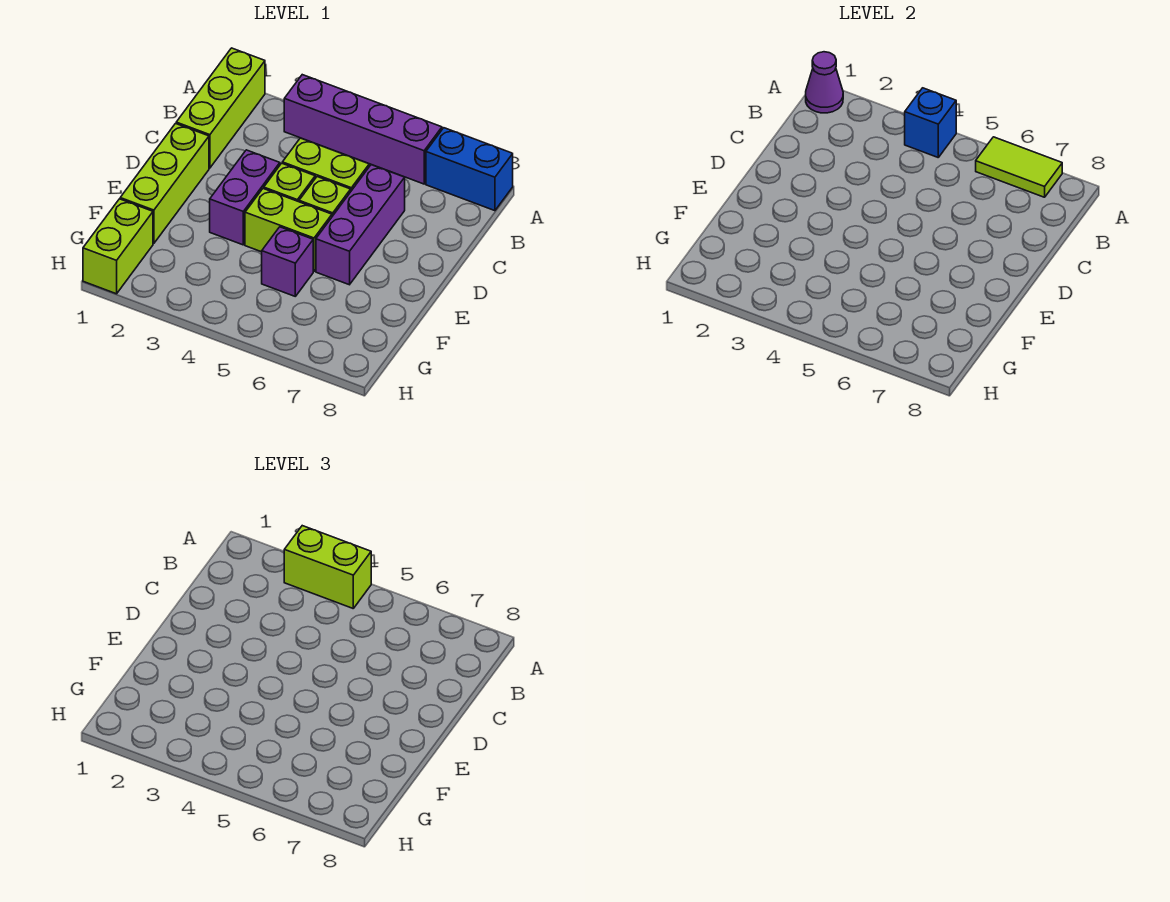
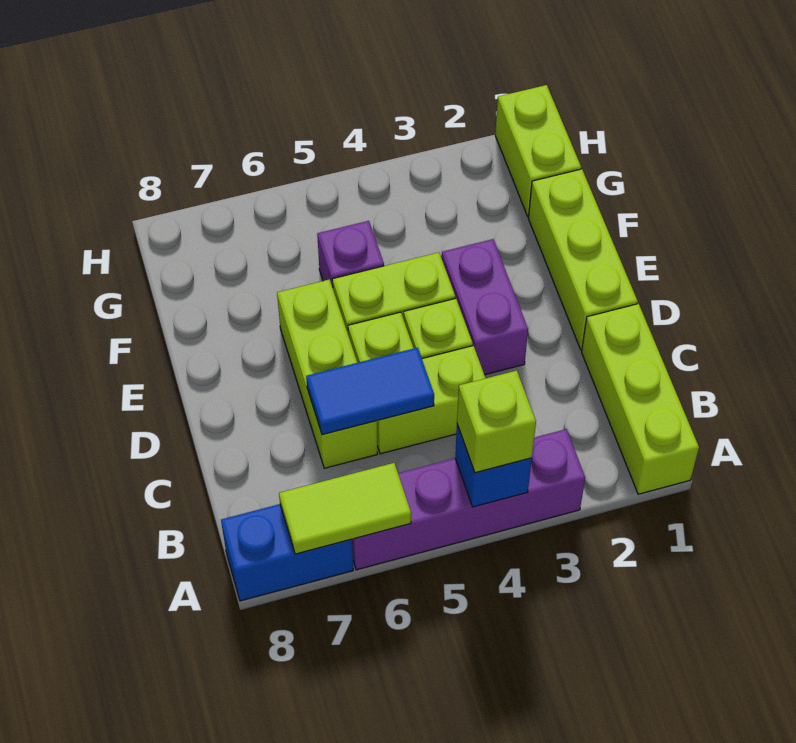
purple cone A1 level 2 -> none
lime brick A3:A4 level 3 -> lime brick A4 level 3
none -> blue tile C5:C6 level 2
purple brick C6:E6 level 1 -> lime brick C6:E6 level 1

